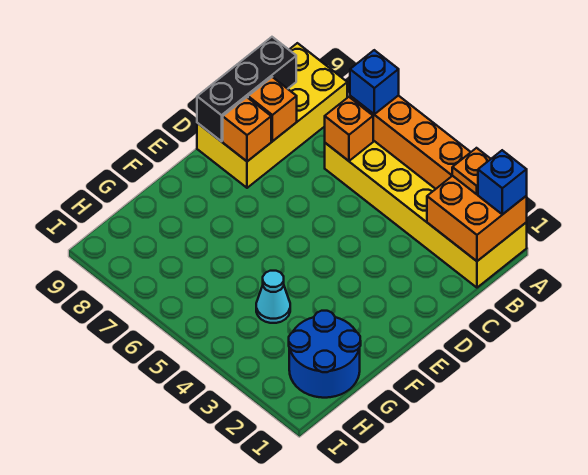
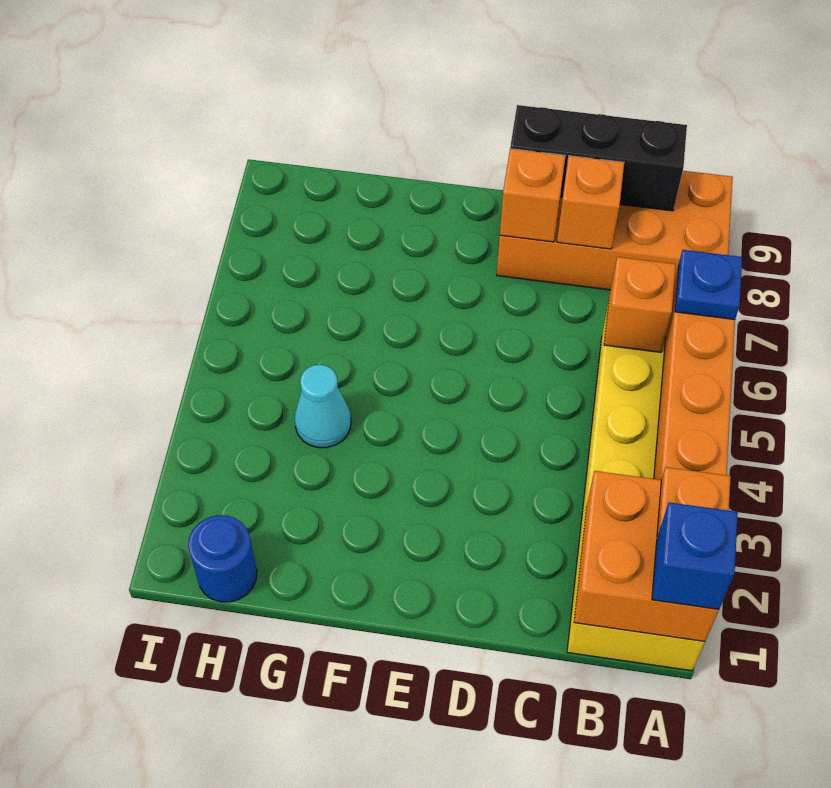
blue brick A6 level 3 -> blue plate A6 level 3
yellow brick A8:D9 level 1 -> orange brick A8:D9 level 1
blue round brick G1:H2 level 1 -> blue round brick H1 level 1

